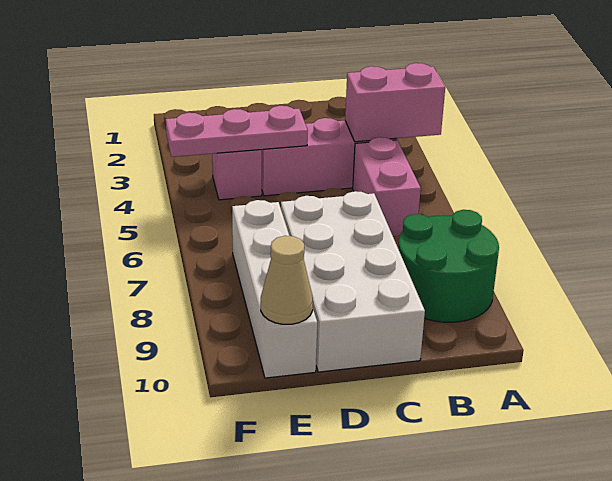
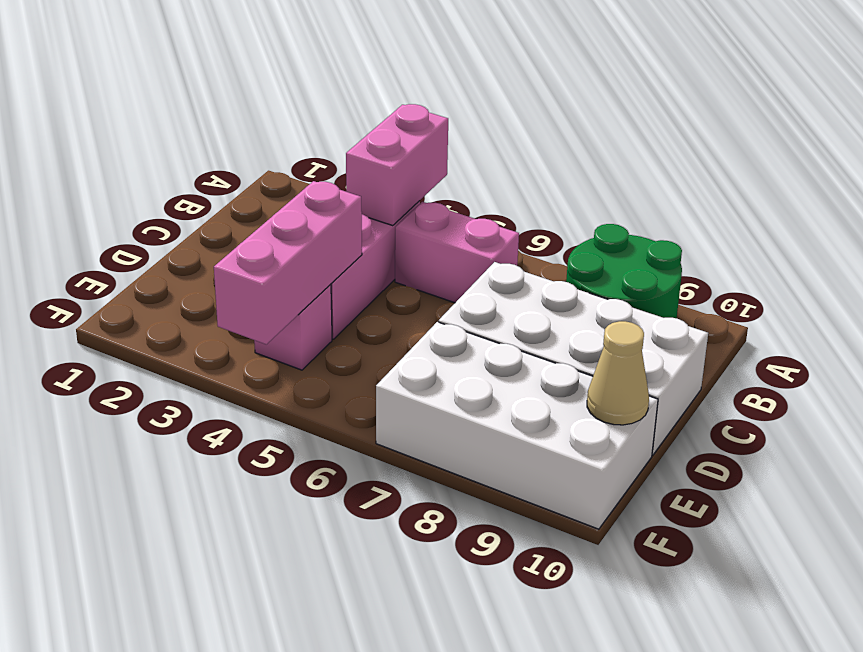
pink plate D4:F4 level 2 -> pink brick D4:F4 level 2
white brick E7:E10 level 1 -> white brick E7:F10 level 1

